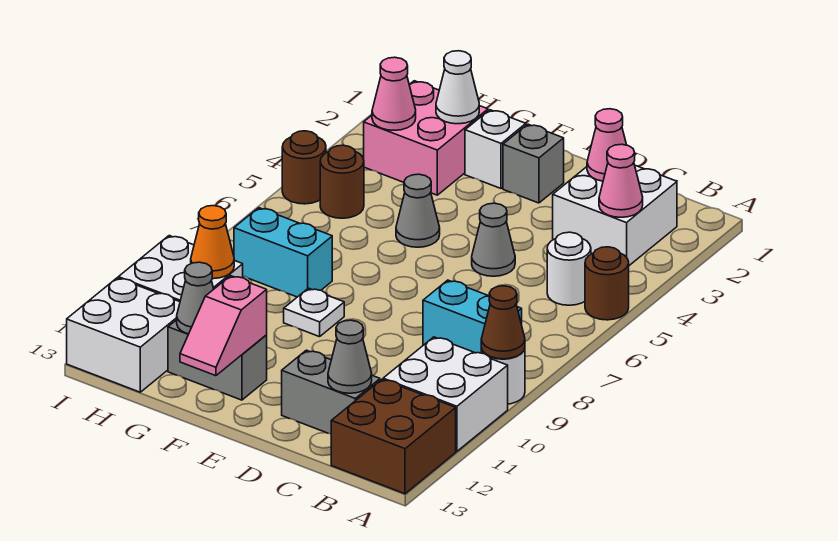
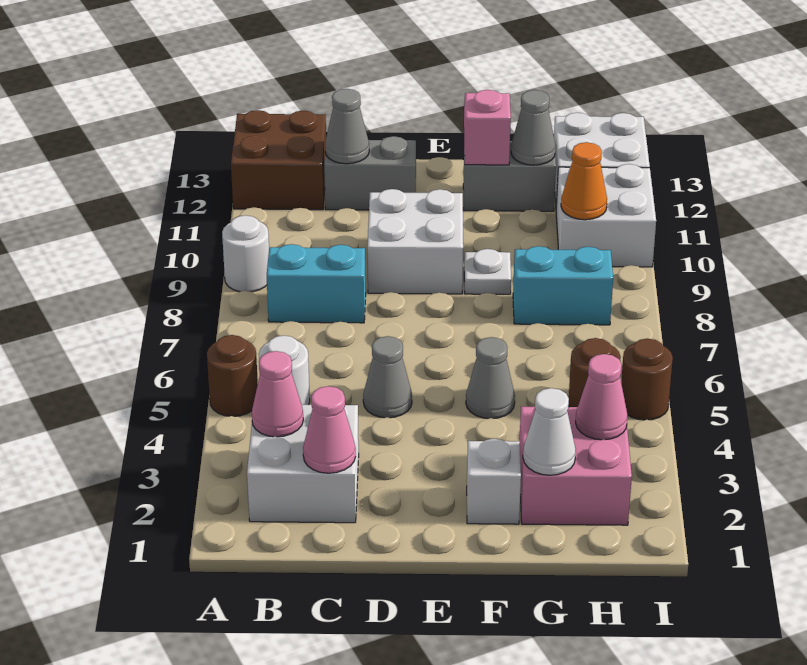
brown cone A9 level 2 -> none
white brick A10:B11 level 1 -> white brick D9:E10 level 1
grey brick E2 level 1 -> none

